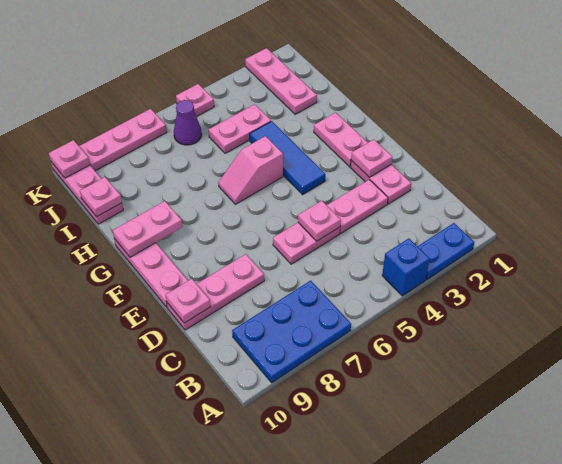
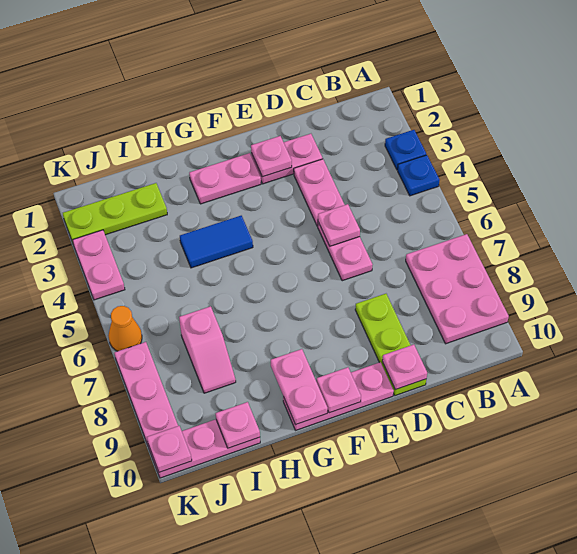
blue plate A2:A3 level 1 -> blue plate A3 level 1
blue brick A4 level 1 -> blue plate A4 level 1
blue plate A7:B9 level 1 -> pink plate A7:B9 level 1
pink plate D8:D10 level 1 -> lime plate D8:D10 level 1
blue tile F4:H4 level 1 -> blue tile G4:H4 level 1
pink slope G5:G6 level 1 top 5 -> pink slope I7:I8 level 1 top 7
pink plate I2:K2 level 1 -> lime plate I2:K2 level 1
pink plate I4:I5 level 1 -> pink plate K3:K4 level 1
purple cone J6 level 1 -> none
pink plate K5 level 1 -> pink plate F10 level 2
none -> orange cone K6 level 1

